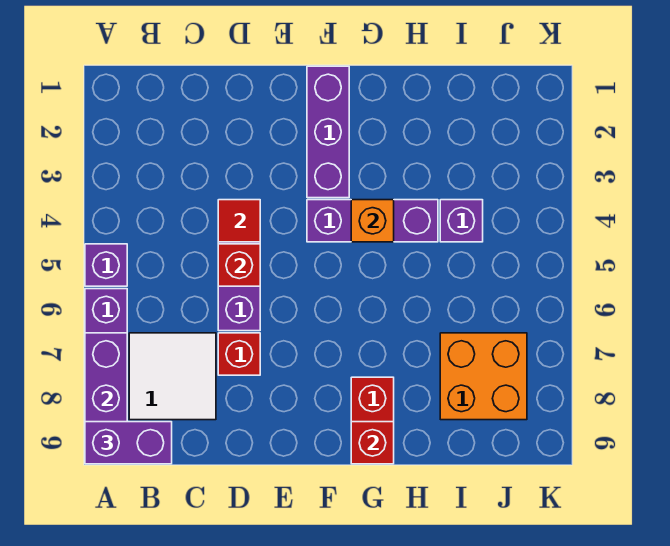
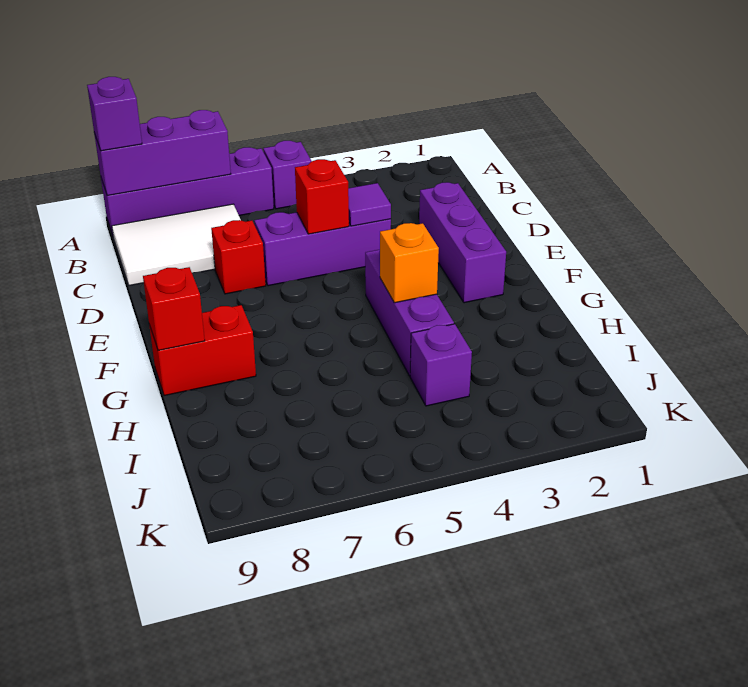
purple brick A9:B9 level 3 -> purple brick A9 level 3
white tile B7:C8 level 1 -> white tile B7:C9 level 1
red tile D4 level 2 -> purple tile D4 level 2
purple brick F1:F3 level 1 -> purple brick D2:F2 level 1
orange brick I7:J8 level 1 -> none

